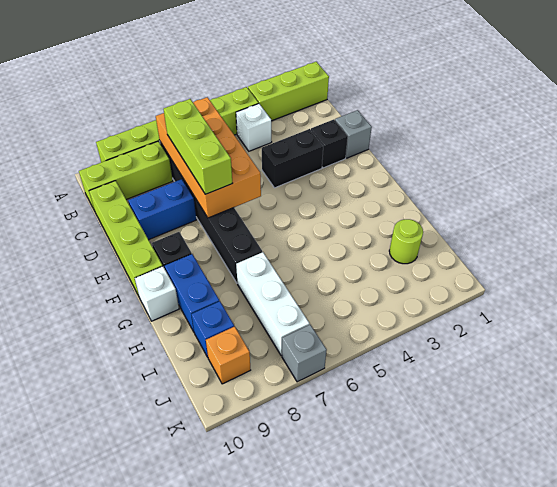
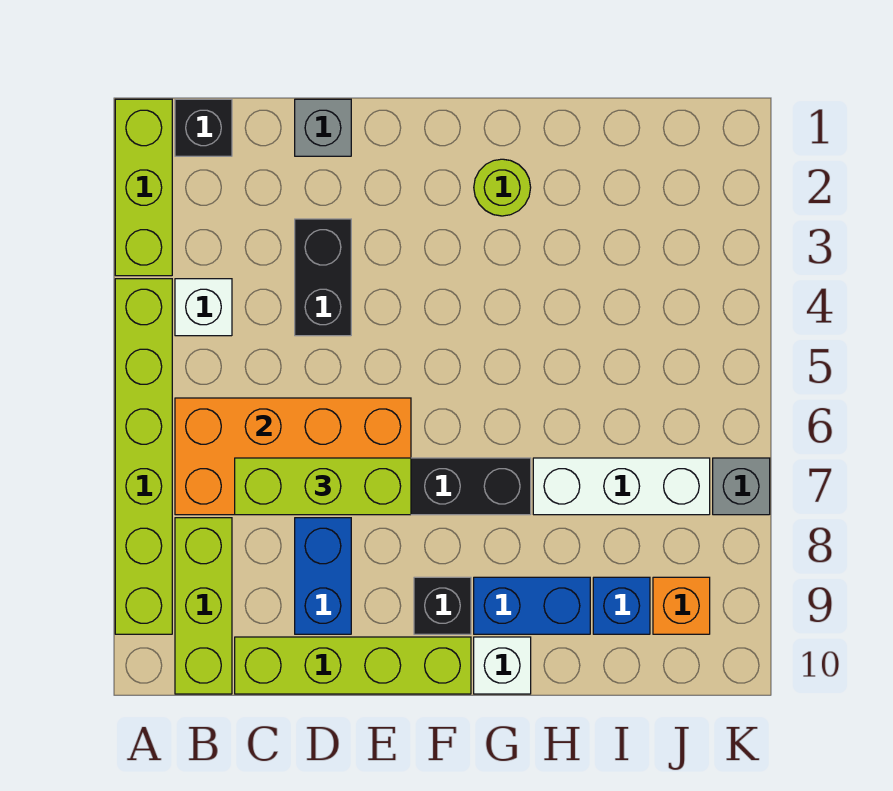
black brick D2 level 1 -> black brick B1 level 1
lime round brick I2 level 1 -> lime round brick G2 level 1

